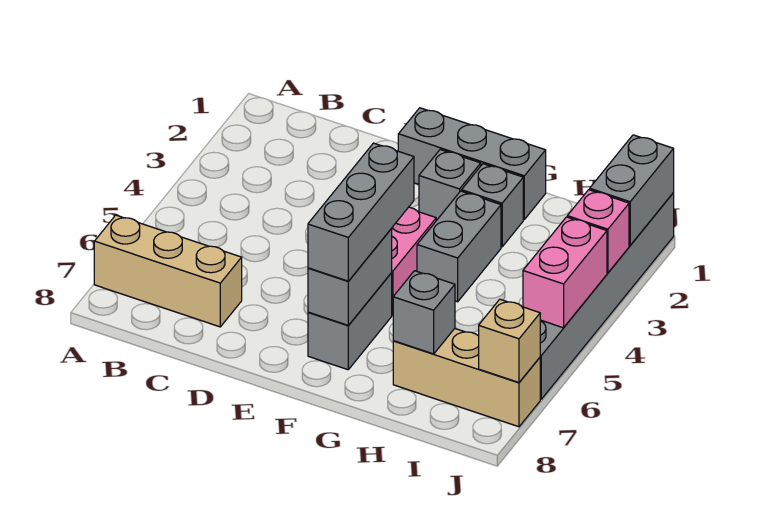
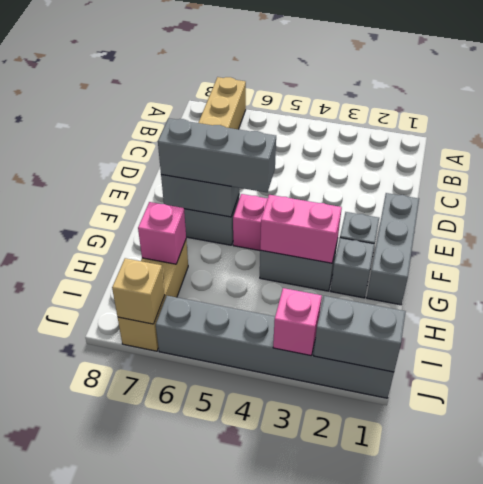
grey brick H7 level 2 -> pink brick H7 level 2
pink brick J4:J5 level 2 -> pink brick G3:G4 level 2

